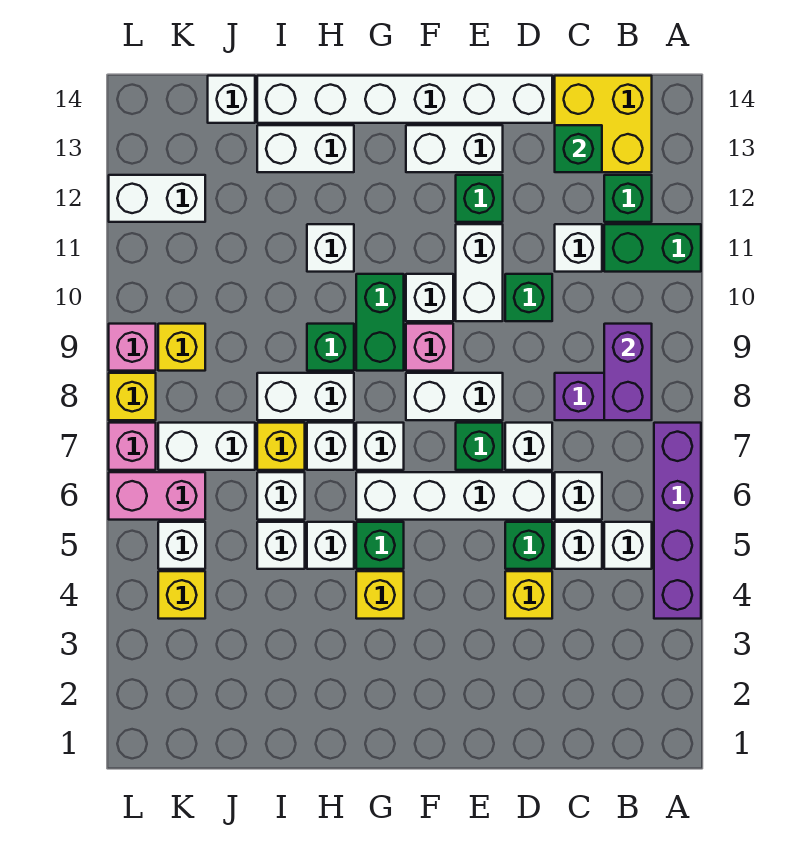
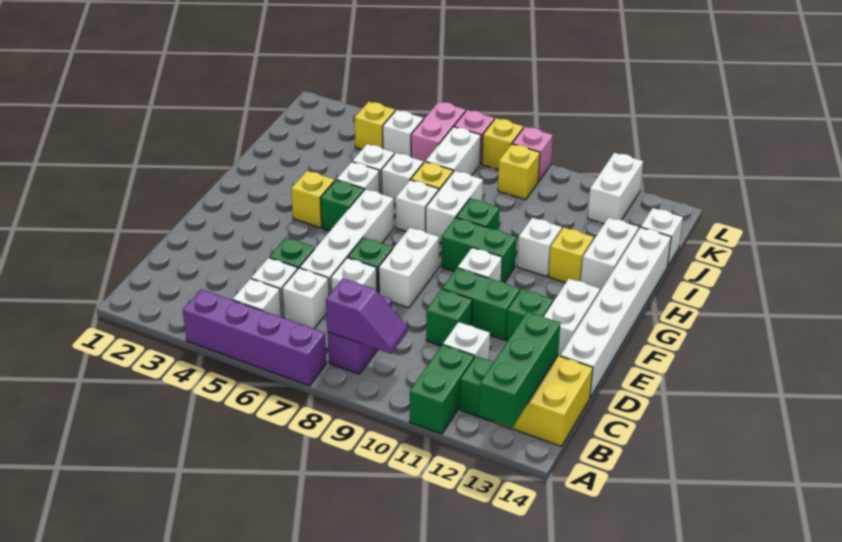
purple brick B8:B9 level 2 -> purple slope B8:B9 level 2 top 8
green brick C13 level 2 -> green brick A13:C13 level 2
yellow brick D4 level 1 -> yellow brick H12 level 1
white brick E10:E11 level 1 -> green brick E10:E11 level 1
pink brick F9 level 1 -> none
white brick G7 level 1 -> none

